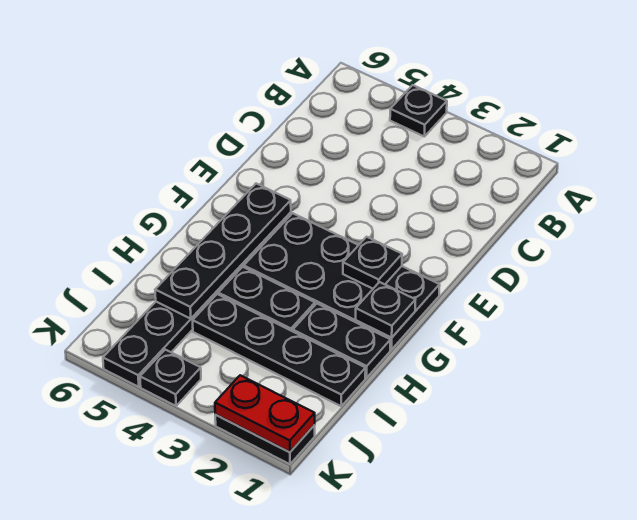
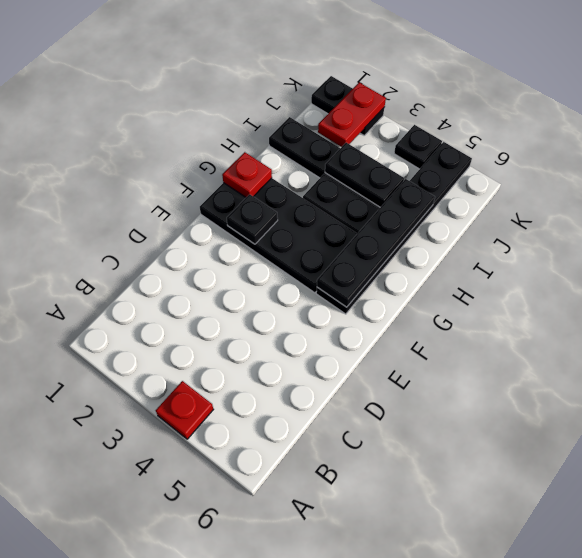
black plate A4 level 1 -> red plate A4 level 1
black plate G1 level 2 -> red plate G1 level 2
black plate H1:H2 level 1 -> black plate I3:I4 level 2
red plate K1:K2 level 2 -> red plate J2:K2 level 2

